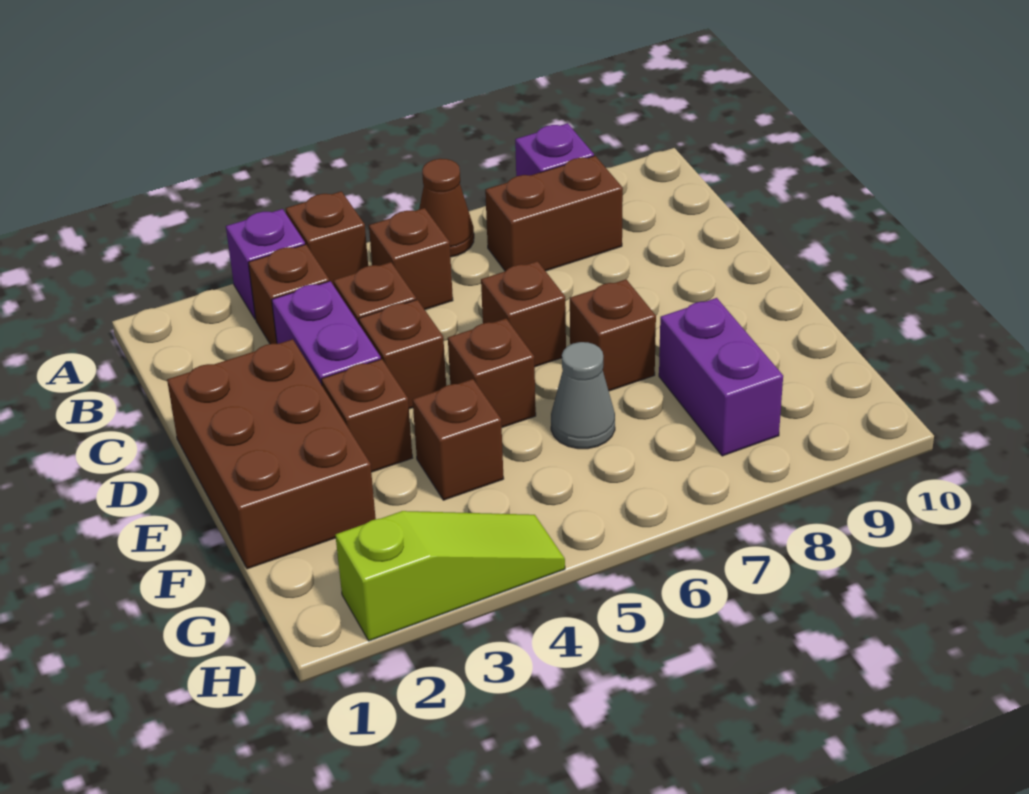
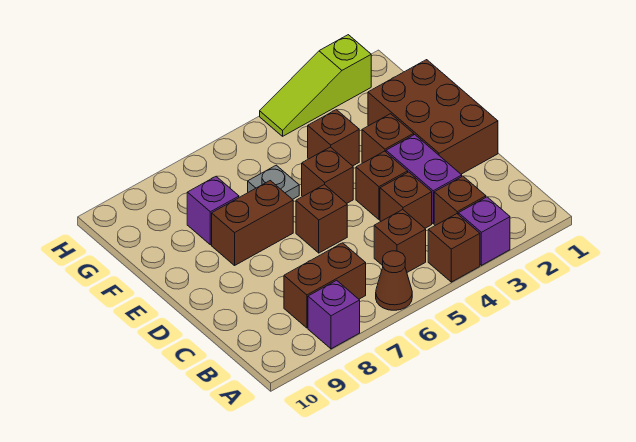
brown brick E7 level 1 -> brown brick E7:E8 level 1
grey cone F6 level 1 -> grey plate F6 level 1
purple brick F8:G8 level 1 -> purple brick F8 level 1

